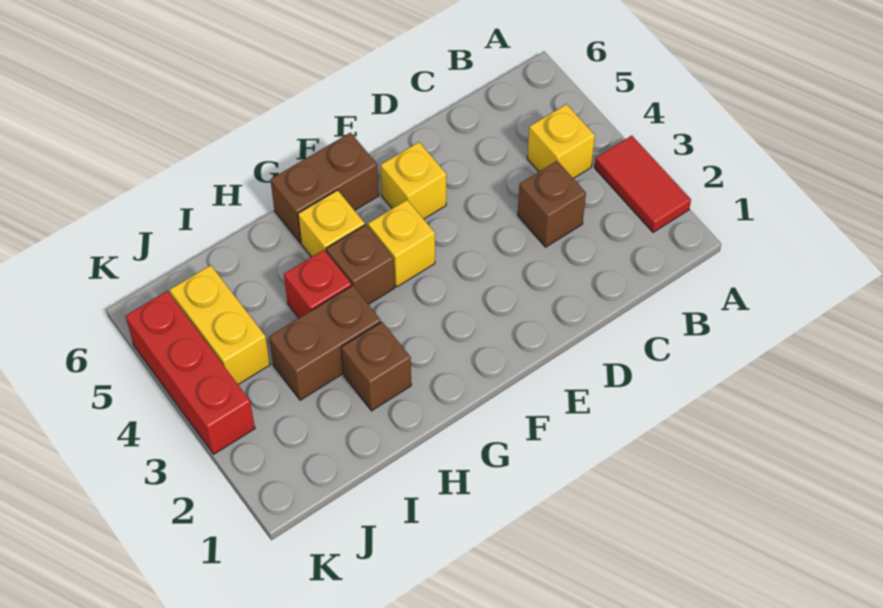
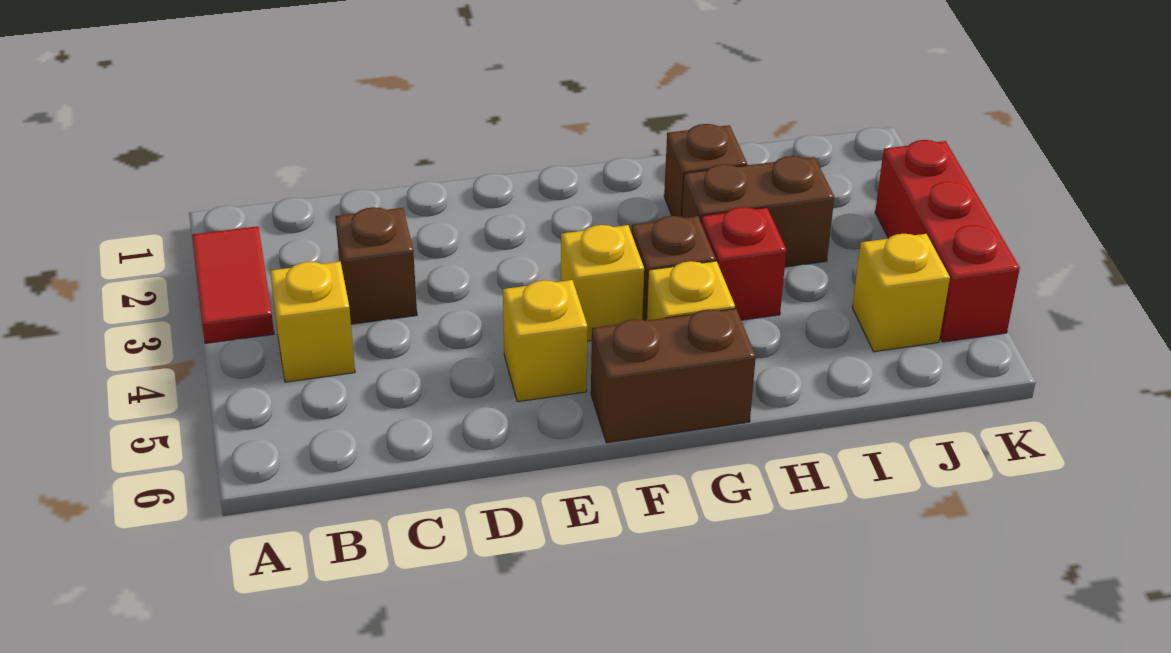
yellow brick J4:J5 level 1 -> yellow brick J5 level 1

